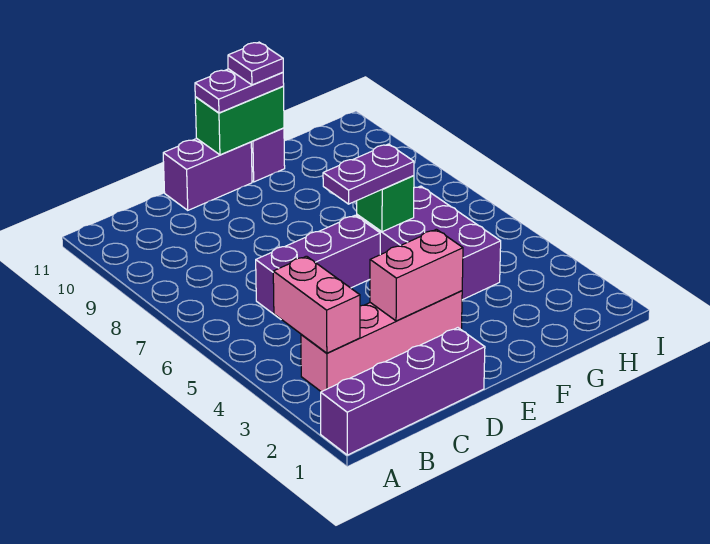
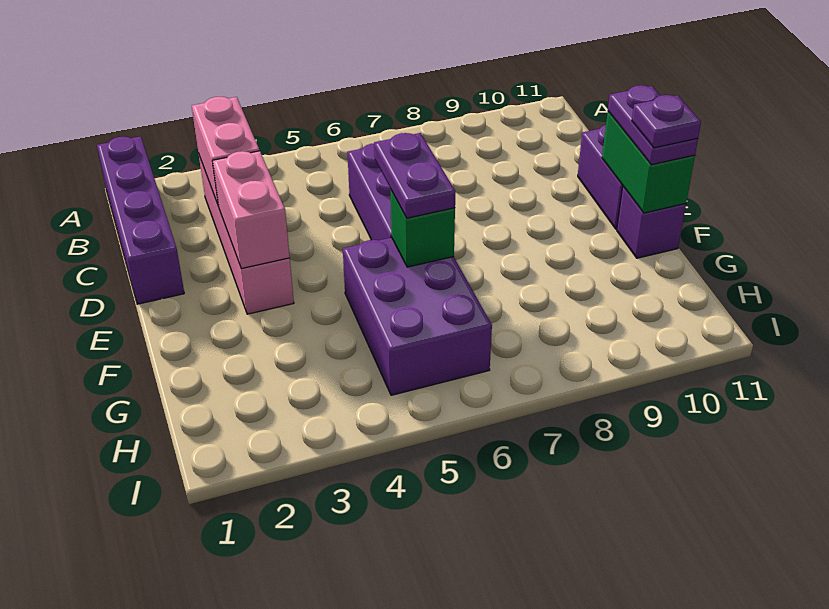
pink brick B3:B4 level 2 -> pink brick B3:C3 level 2
purple brick F4:G6 level 1 -> purple brick F5:H6 level 1

